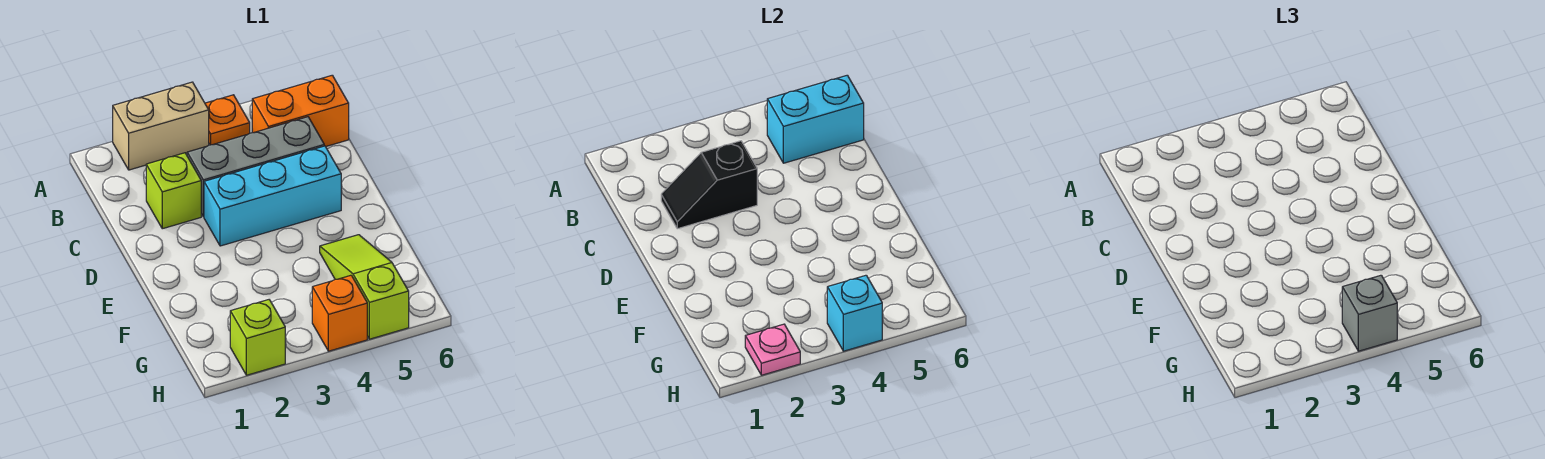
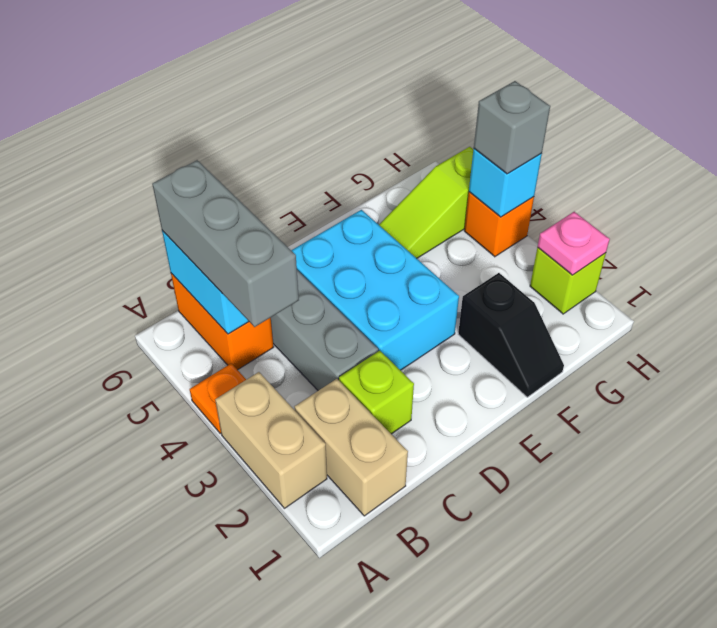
none -> tan brick B1:B2 level 1
none -> grey brick B4:B6 level 3
black slope C2:C3 level 2 top 3 -> black slope F1:F2 level 1 top 2
cyan brick D3:D5 level 1 -> cyan brick D3:E5 level 1

